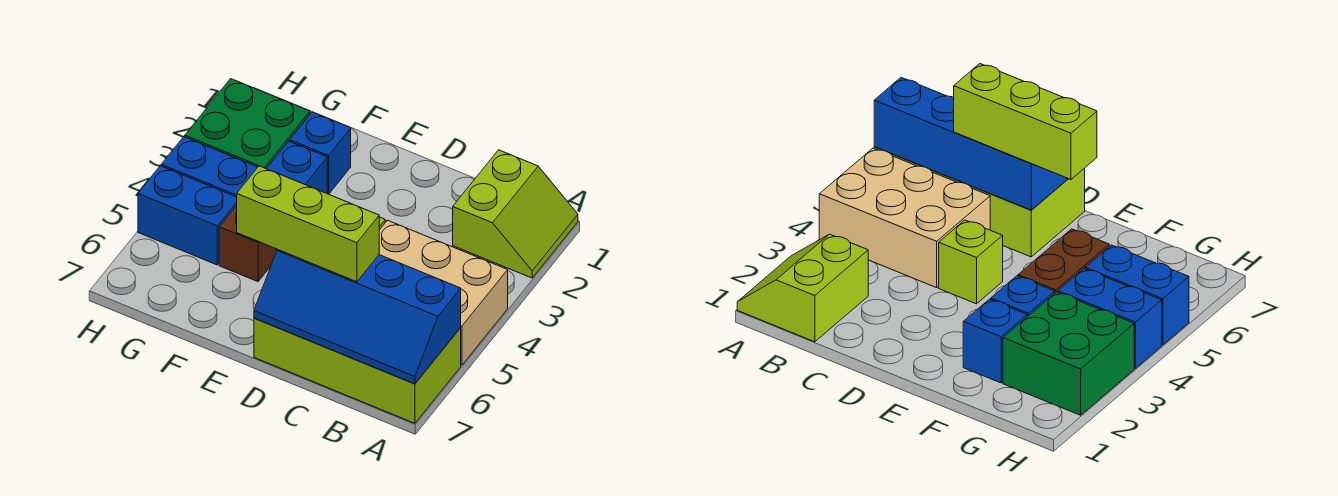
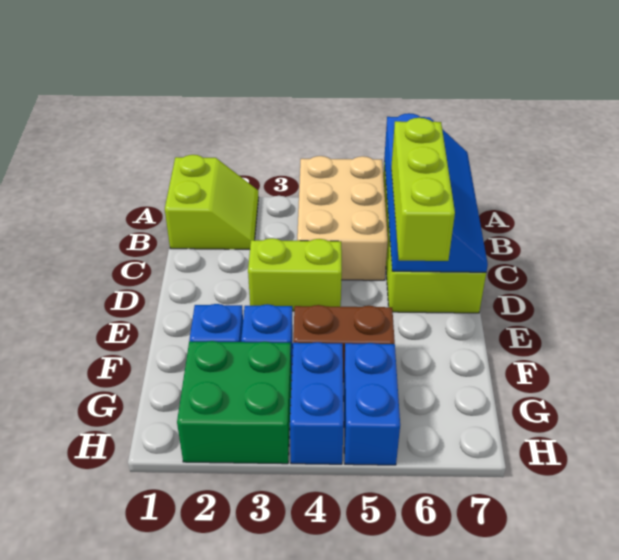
lime slope A1:B2 level 1 top B -> lime slope A1:B2 level 1 top 1
lime brick D4 level 1 -> lime brick D3:D4 level 1

